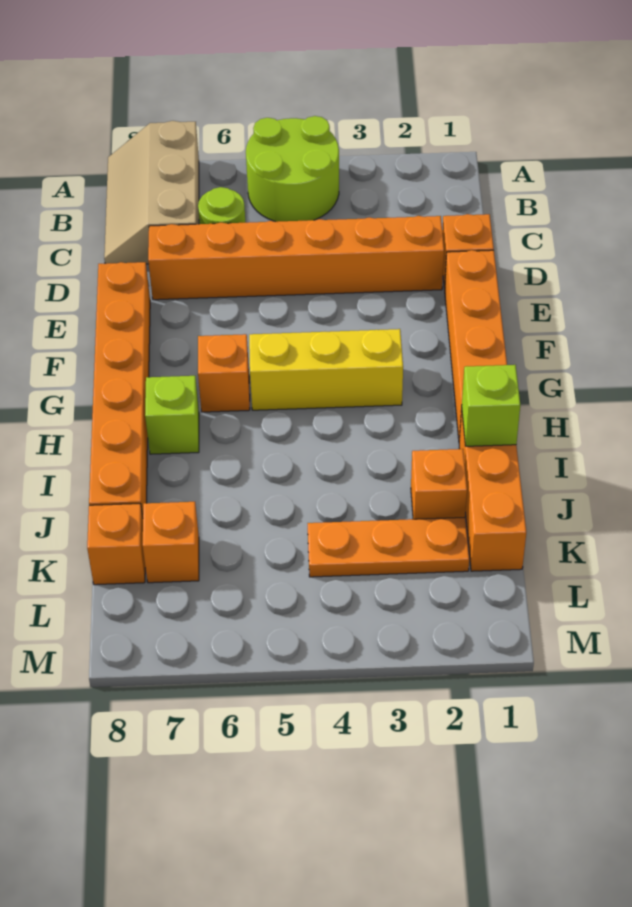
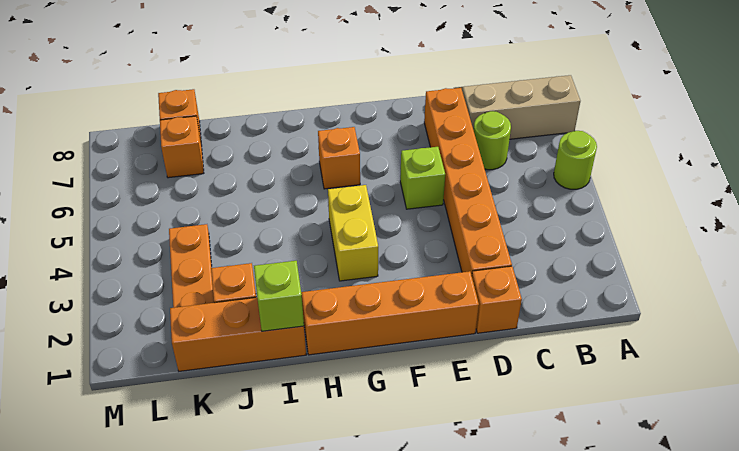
lime round brick A4:B5 level 1 -> lime round brick A5 level 1
orange brick E8:J8 level 1 -> none
yellow brick G3:G5 level 1 -> yellow brick G3:G4 level 1
lime brick H7 level 1 -> lime brick E5 level 1

